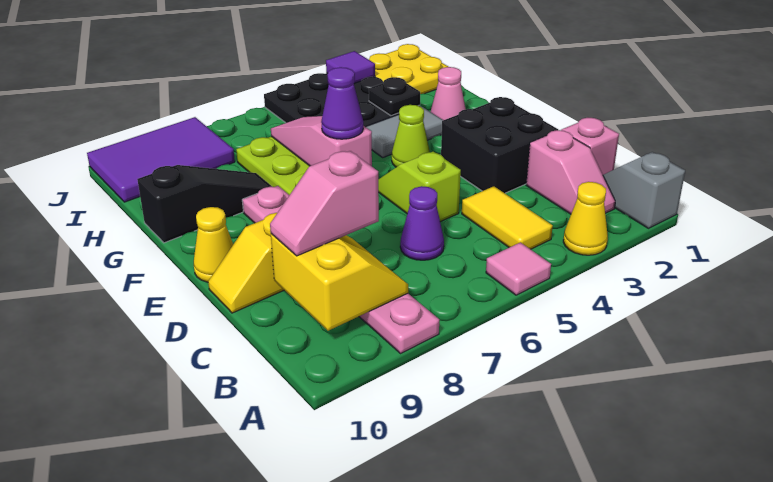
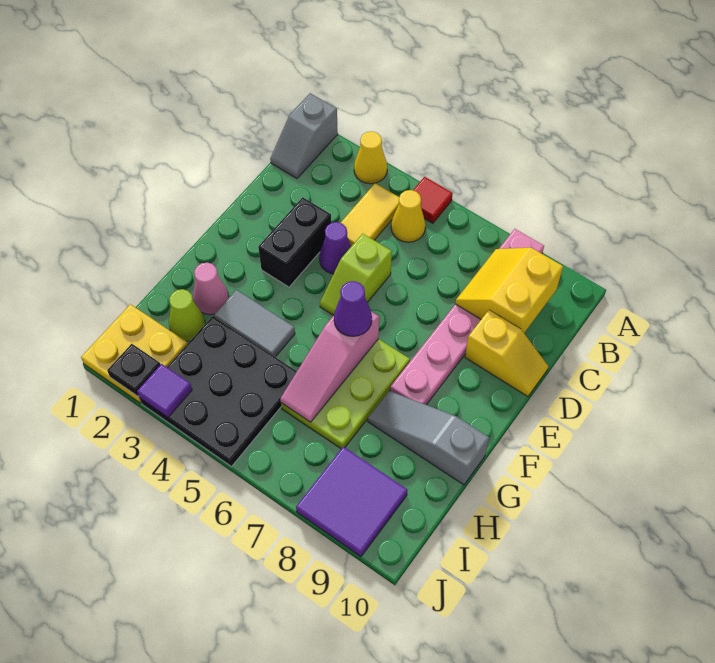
pink tile A5 level 1 -> red tile A5 level 1
pink slope B2:C2 level 1 top C -> none
pink brick C1 level 1 -> none
purple cone C6 level 1 -> purple cone D4 level 1
pink slope C8:C9 level 3 top 8 -> none
black brick D2:E3 level 1 -> black brick D3:E3 level 1
yellow cone E10 level 1 -> yellow cone B5 level 1
lime cone F4 level 1 -> lime cone H2 level 1
black slope G8:G10 level 1 top 10 -> grey slope G8:G10 level 1 top 10
black plate H3 level 2 -> black plate J2 level 2
purple tile I8:J10 level 1 -> purple tile I8:J9 level 1

